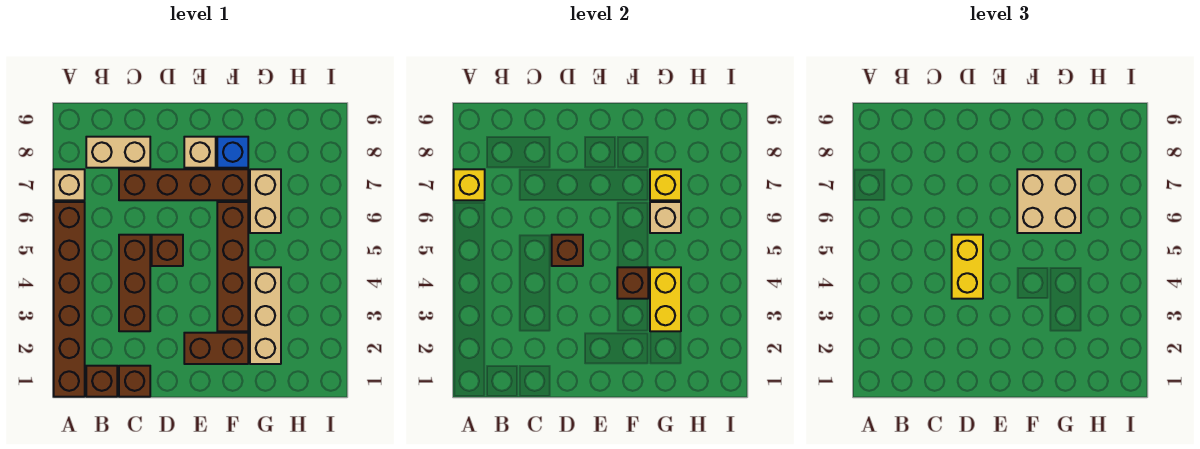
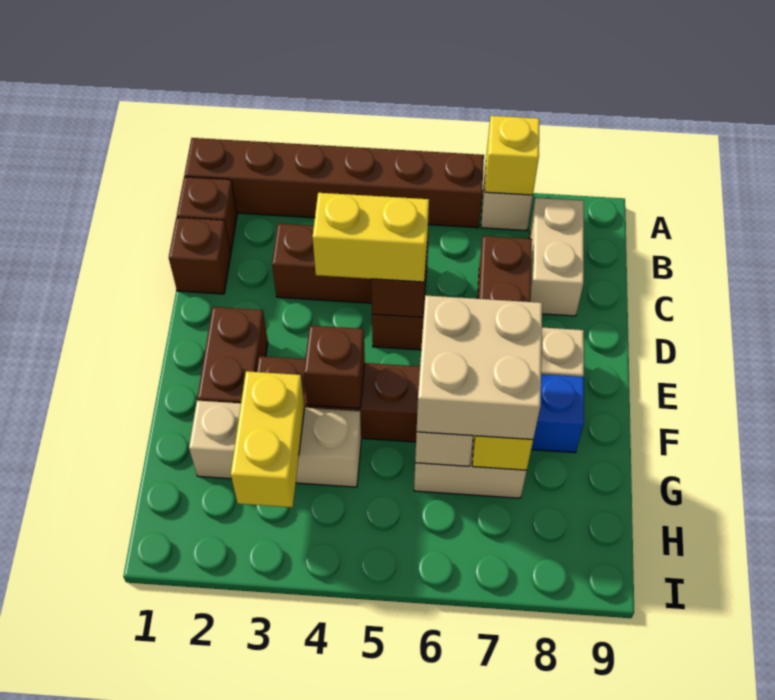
yellow brick G3:G4 level 2 -> yellow brick G3:H3 level 2

